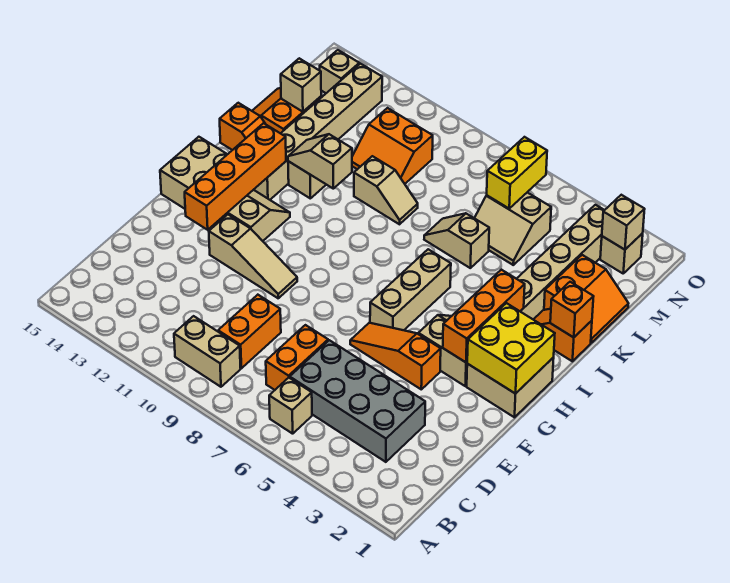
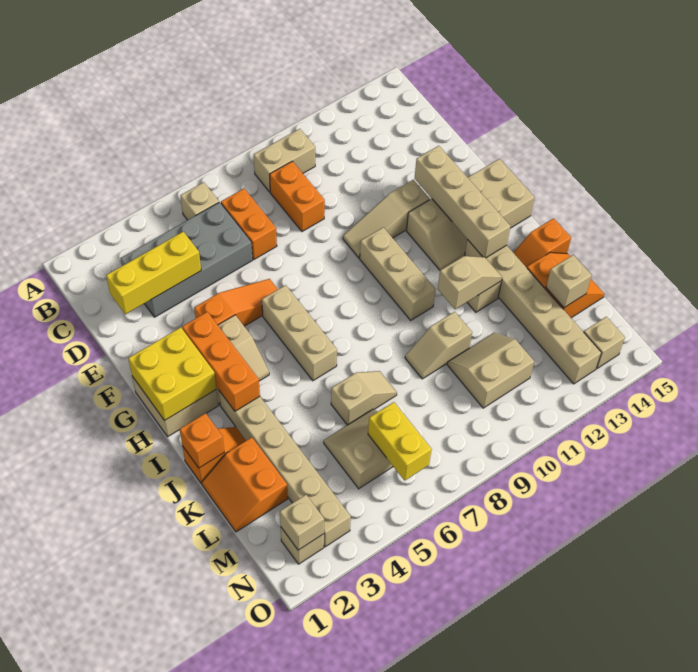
none -> yellow brick D2:D4 level 2
orange brick F13:I13 level 2 -> tan brick F13:I13 level 2
none -> tan brick G10:I10 level 1
orange slope L10:M11 level 1 top M -> tan slope L10:M11 level 1 top M

